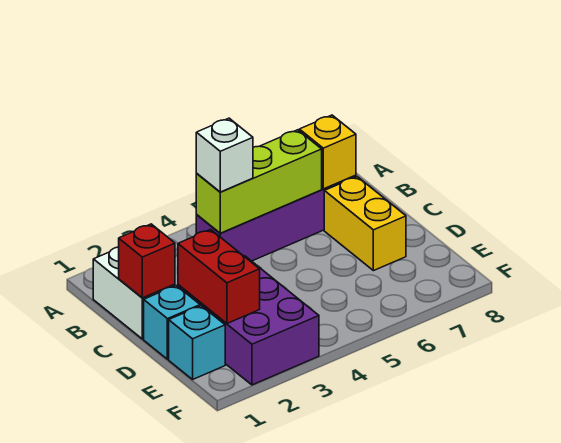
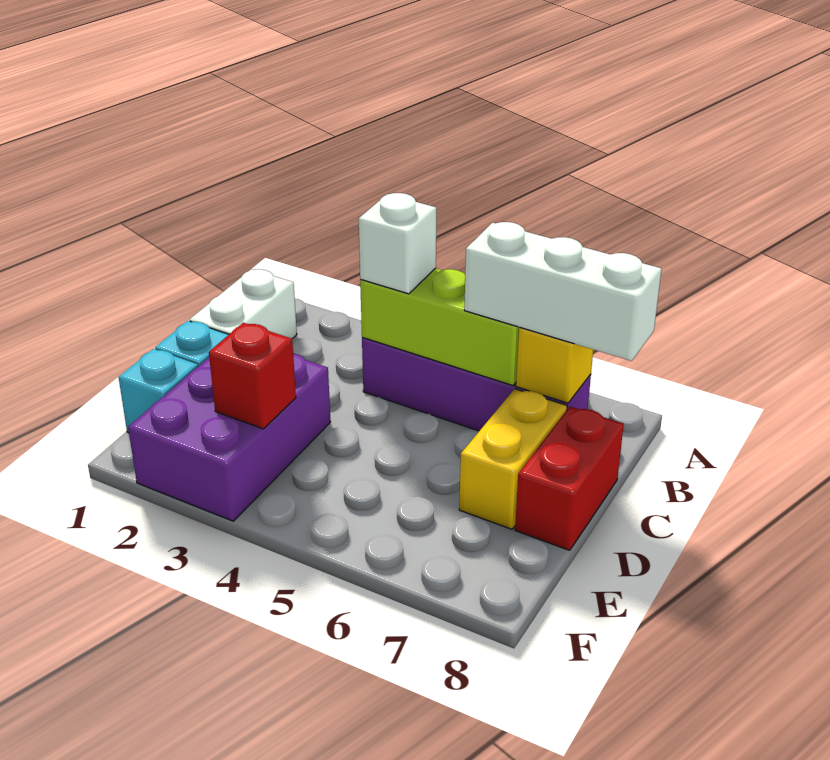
none -> white brick B6:B8 level 3
red brick C1 level 2 -> red brick E3 level 2
red brick D2:E2 level 2 -> red brick C8:D8 level 1

